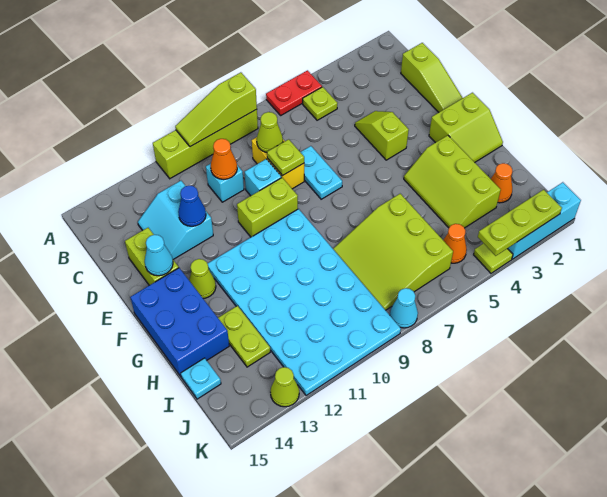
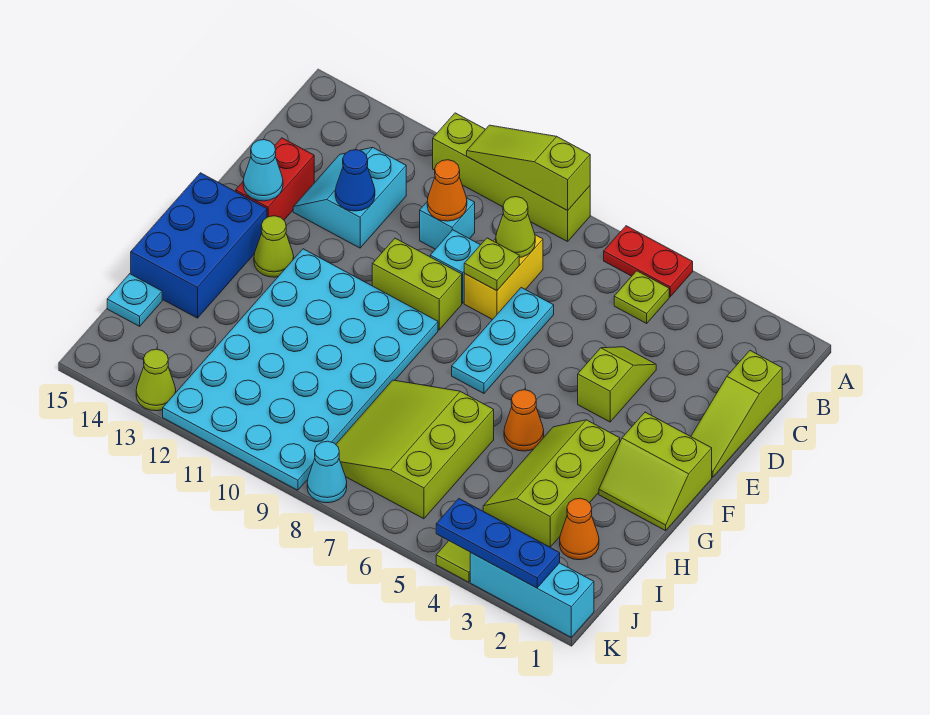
cyan plate D7:E7 level 1 -> cyan plate D7:F7 level 1
lime brick D14:E14 level 1 -> red brick D14:E14 level 1
lime plate H13:I13 level 1 -> none
orange cone J5 level 1 -> orange cone G5 level 1
lime plate K2:K4 level 2 -> blue plate K2:K4 level 2

